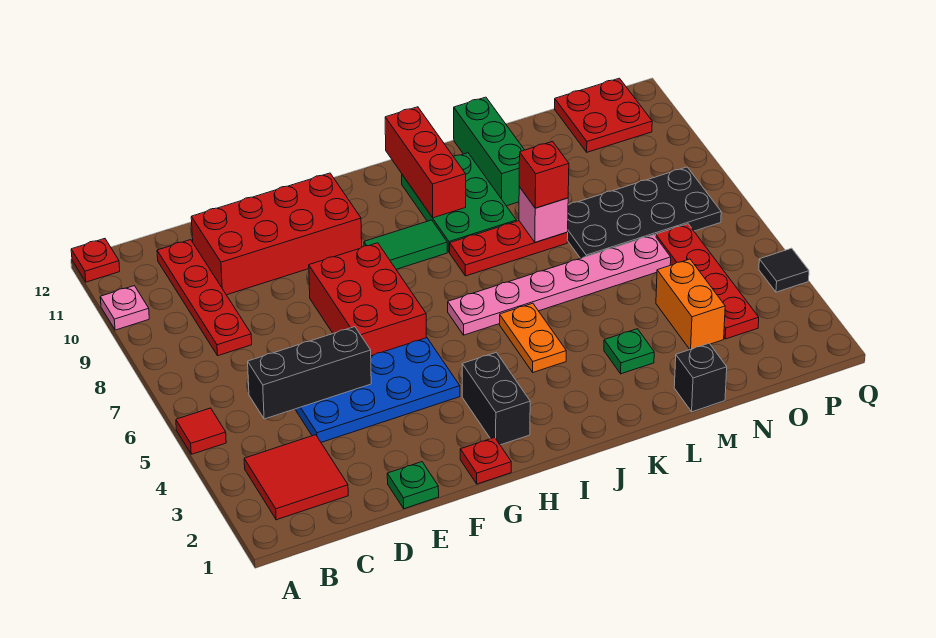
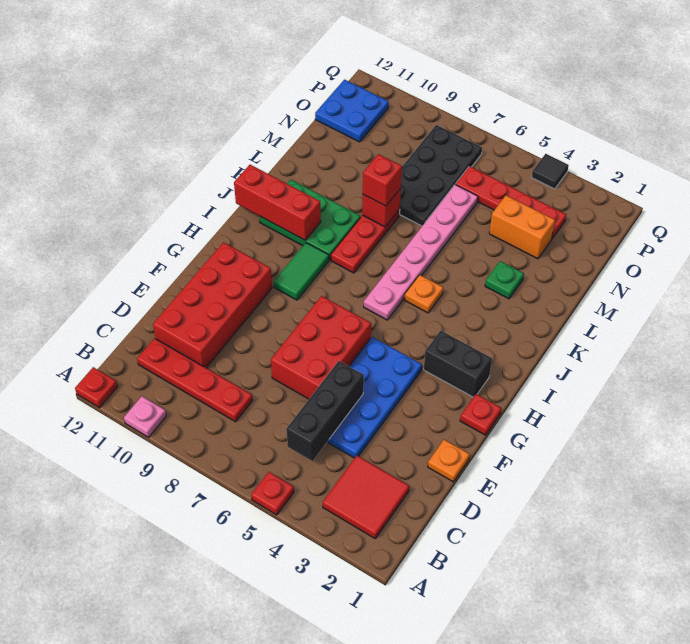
red tile A5 level 1 -> red plate A5 level 1
green plate E1 level 1 -> orange plate E1 level 1
red brick F6:G8 level 1 -> red brick E6:G7 level 1
orange plate J4:J5 level 1 -> orange plate J5 level 1
pink brick L8 level 2 -> red brick L8 level 2
green brick L10:L12 level 1 -> none
black brick M1 level 1 -> none
red plate O11:P12 level 1 -> blue plate O11:P12 level 1

